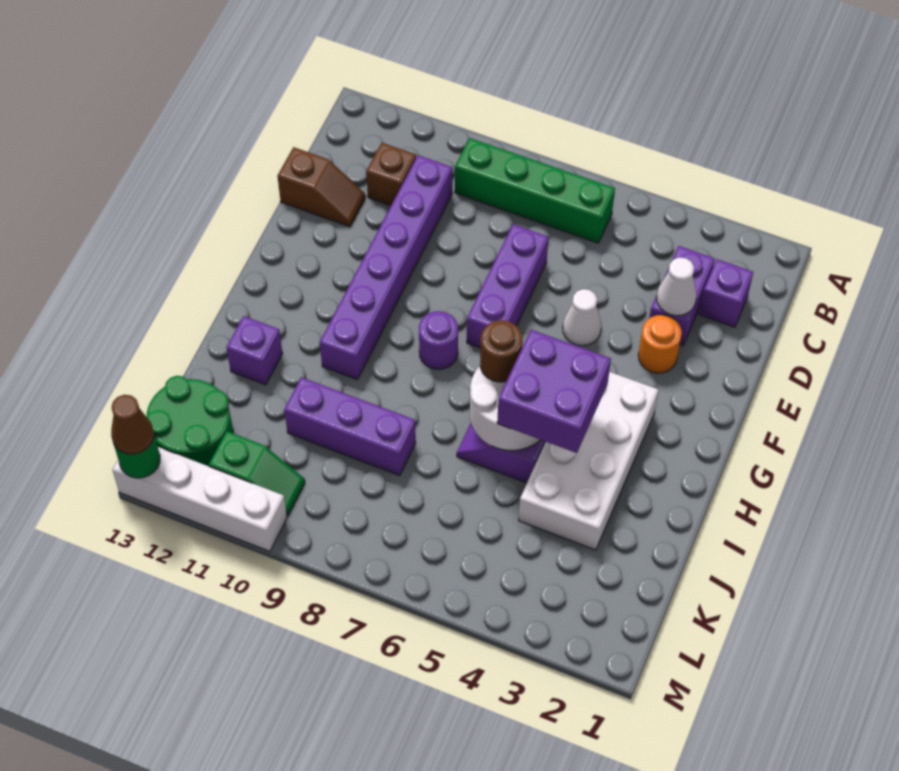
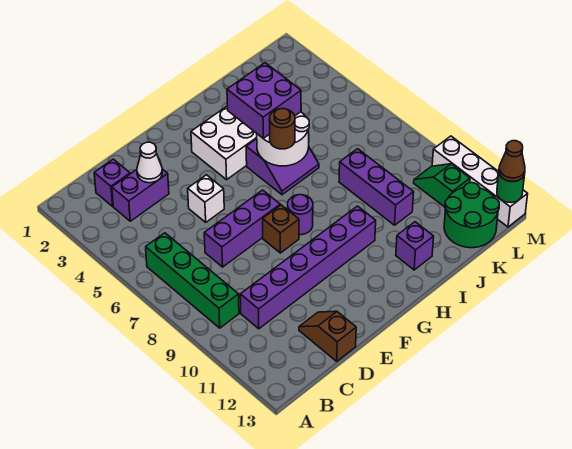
brown brick C11 level 1 -> brown brick F8 level 1
orange round brick E3 level 1 -> none
white cone E5 level 1 -> white brick E5 level 1

